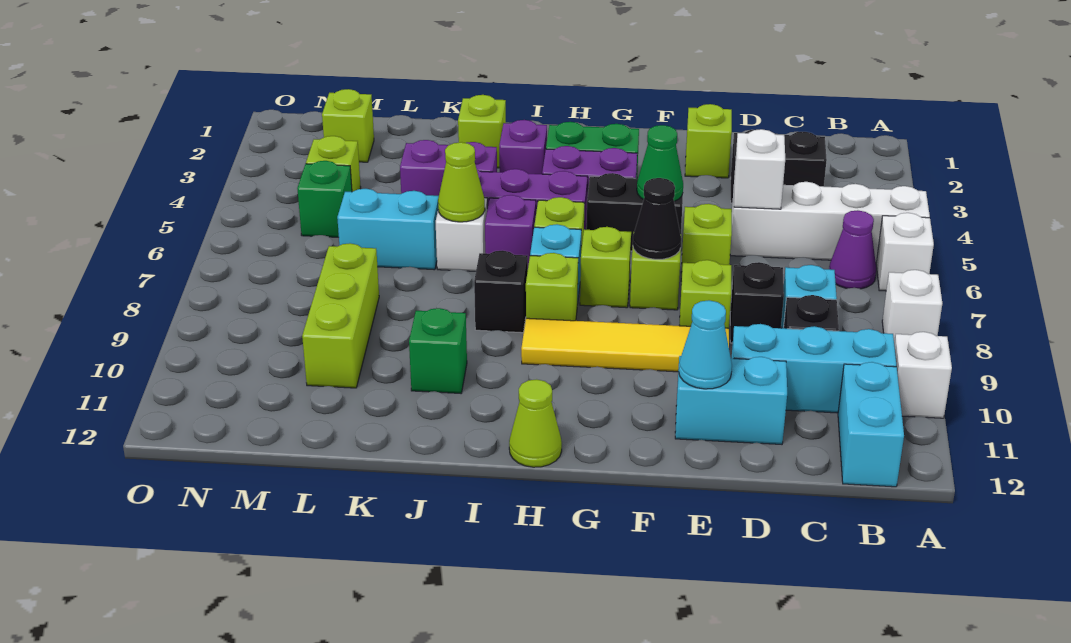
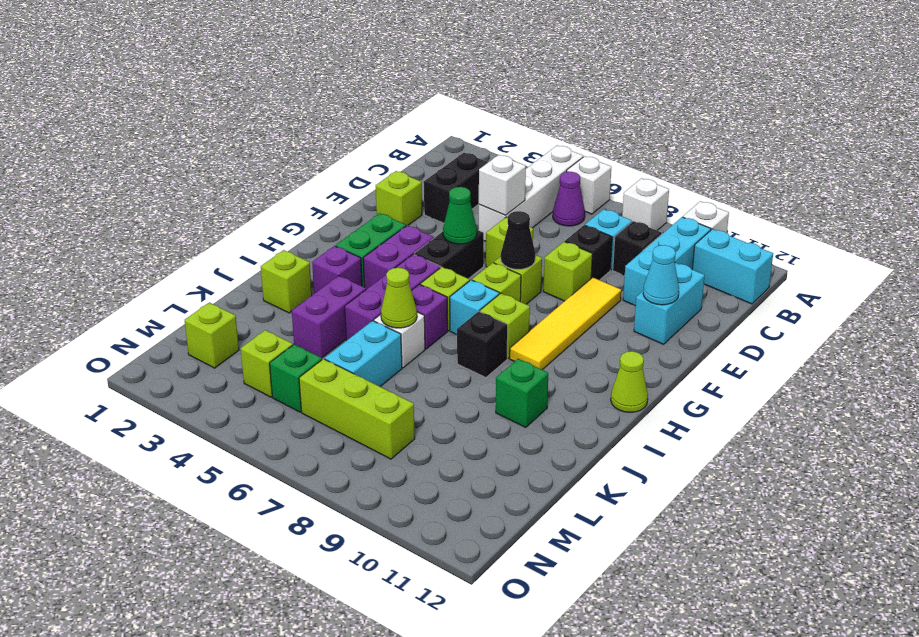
lime brick L8:L10 level 1 -> lime brick M6:M8 level 1

